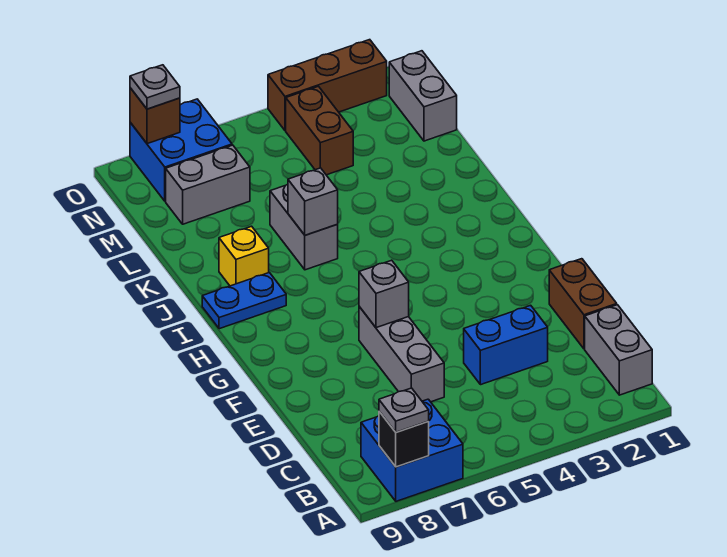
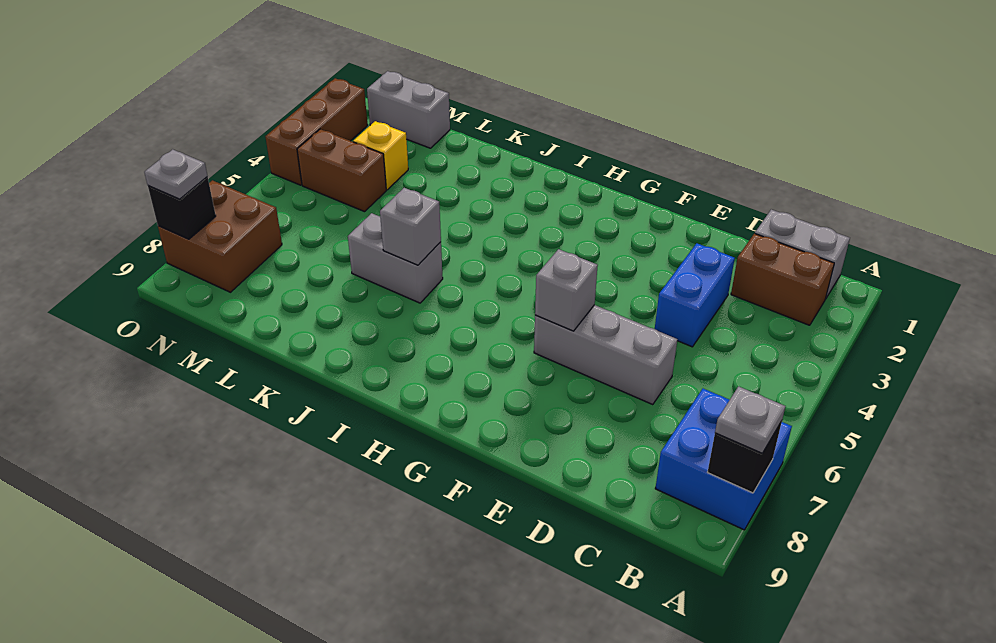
brown brick D1:E1 level 1 -> brown brick B2:C2 level 1
blue plate I8:I9 level 1 -> none
yellow brick J8 level 1 -> yellow brick M3 level 1
grey brick M7:M8 level 1 -> none
blue brick N7:O8 level 1 -> brown brick N7:O8 level 1
brown brick O8 level 2 -> black brick O8 level 2

